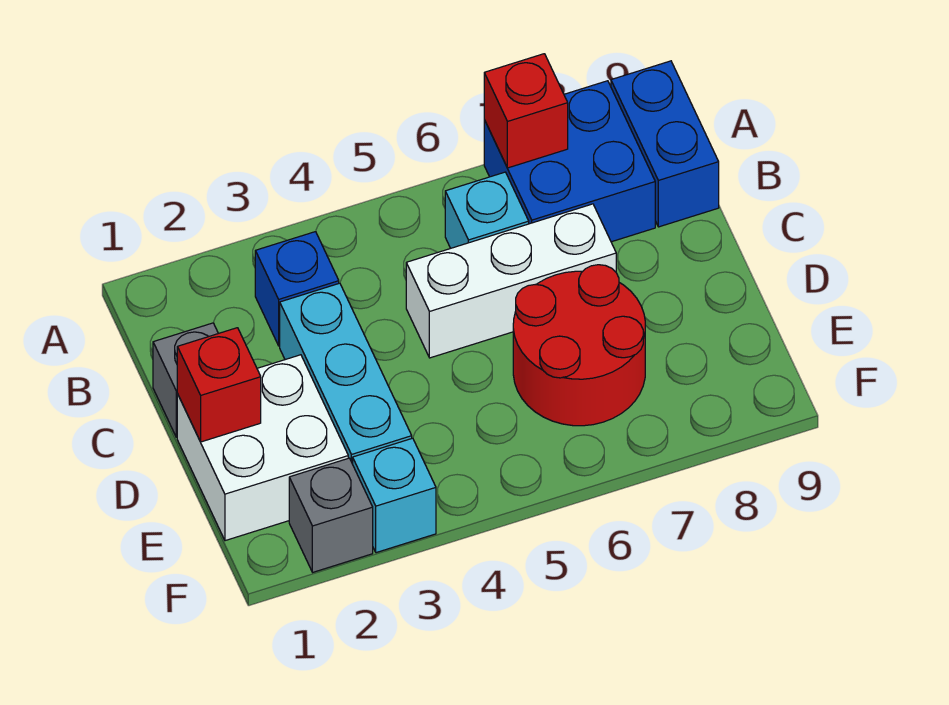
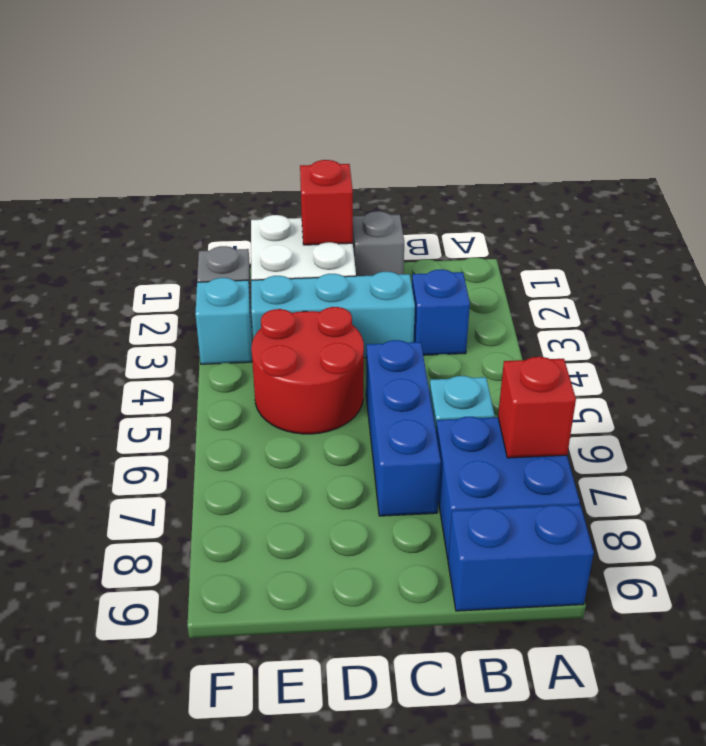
white brick C5:C7 level 1 -> blue brick C5:C7 level 1
red round brick D6:E7 level 1 -> red round brick D4:E5 level 1

